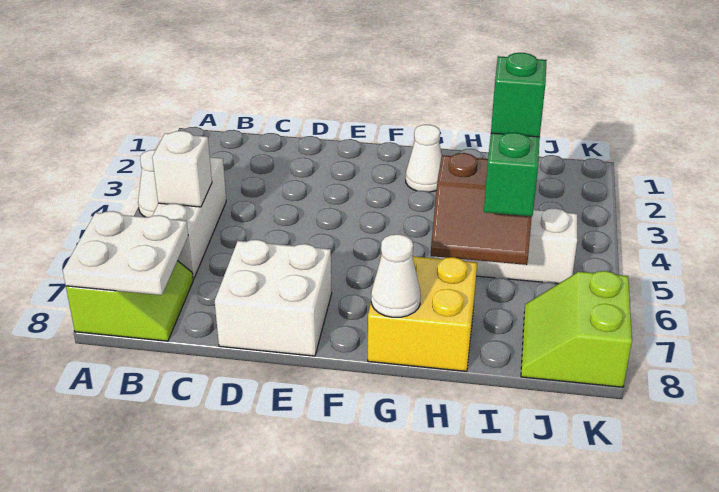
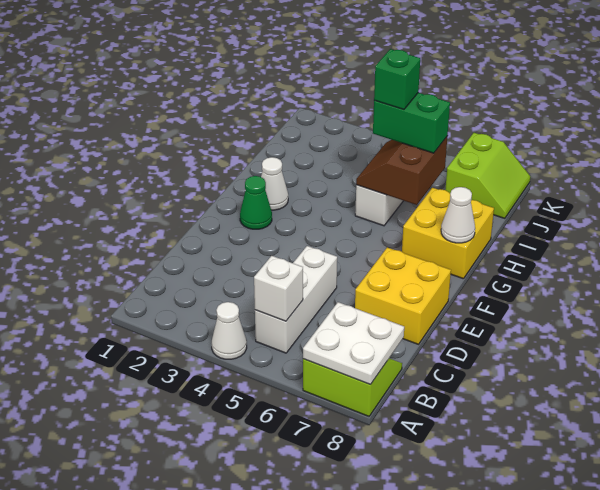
white brick B4:B6 level 1 -> white brick B5:D5 level 1
white brick D7:E8 level 1 -> yellow brick D7:E8 level 1
none -> green cone F2 level 1
brown slope H5:I6 level 2 top 5 -> brown slope H5:I6 level 2 top 6
lime slope J7:K8 level 1 top K -> lime slope J7:K8 level 1 top 7

